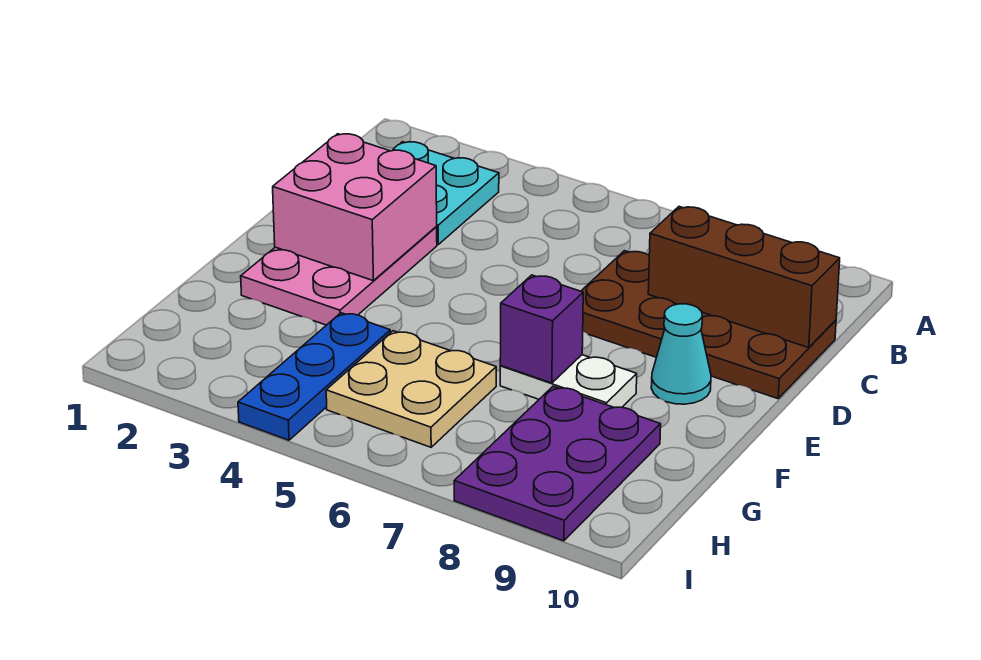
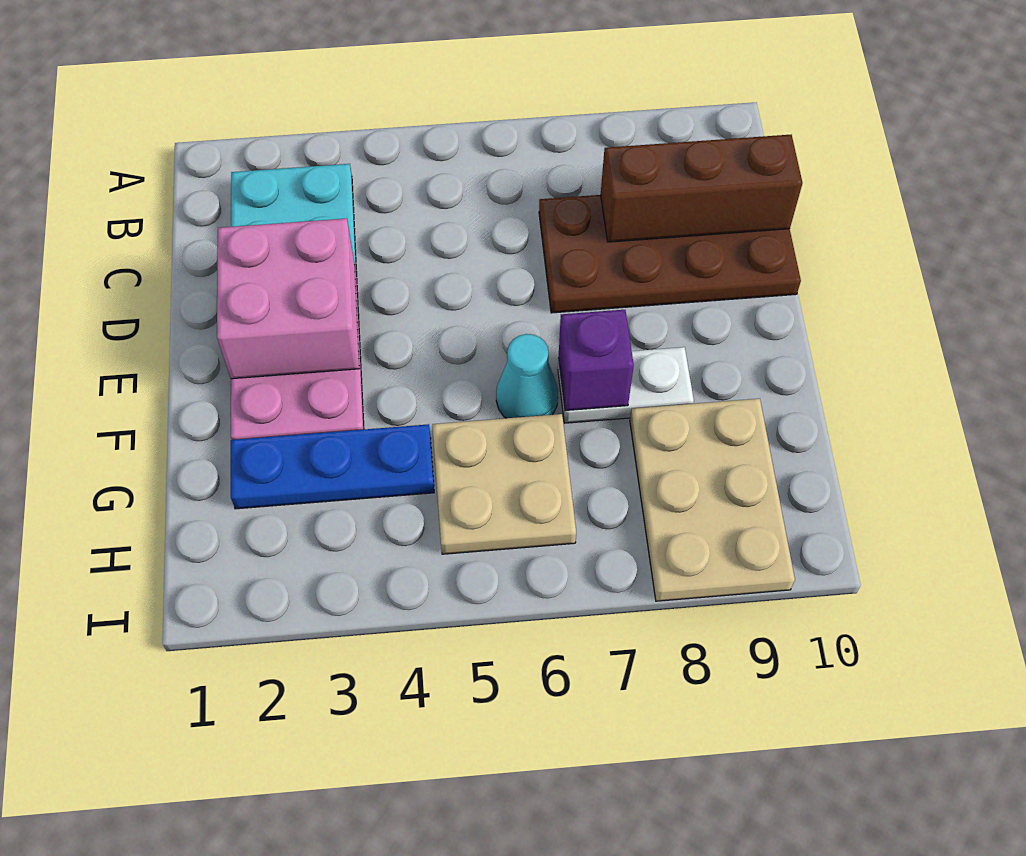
cyan cone E9 level 1 -> cyan cone F6 level 1
blue plate G4:I4 level 1 -> blue plate G2:G4 level 1
purple plate G8:I9 level 1 -> tan plate G8:I9 level 1

